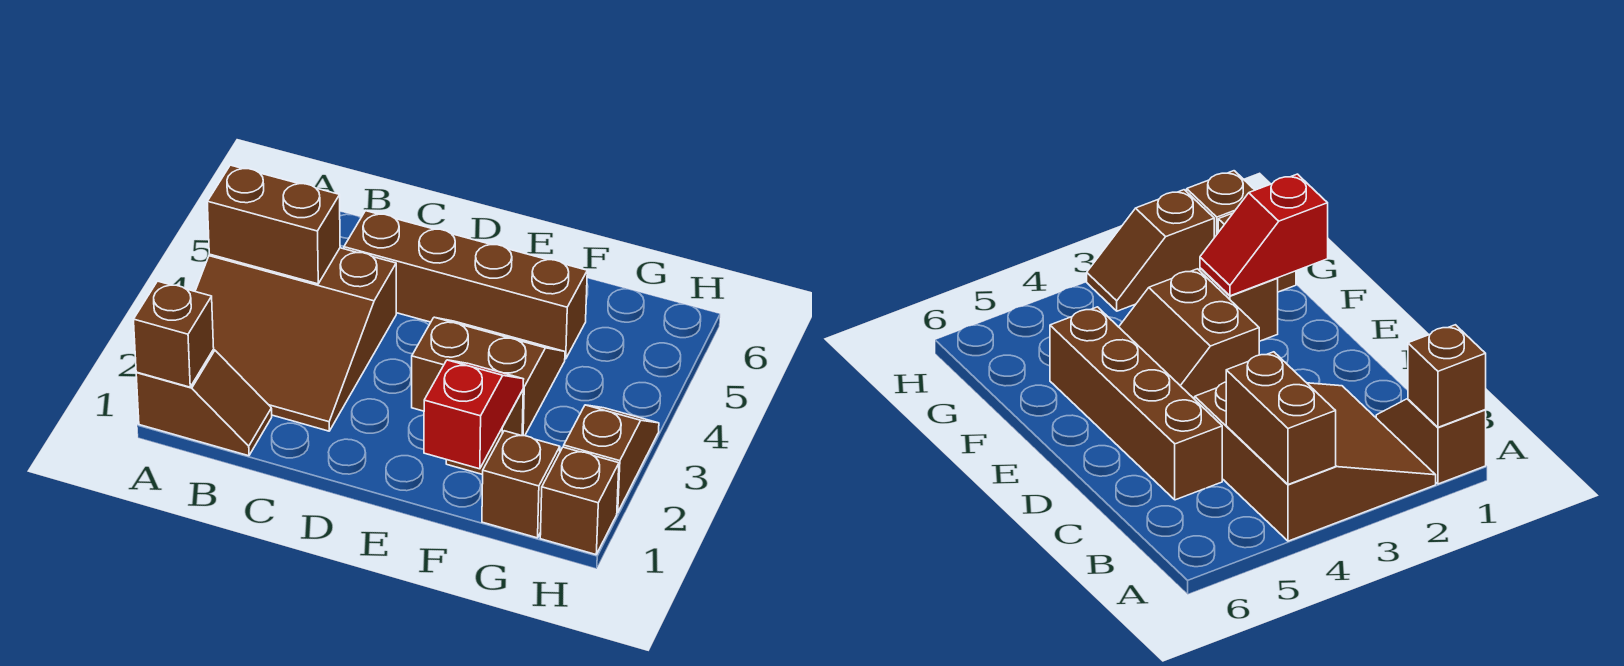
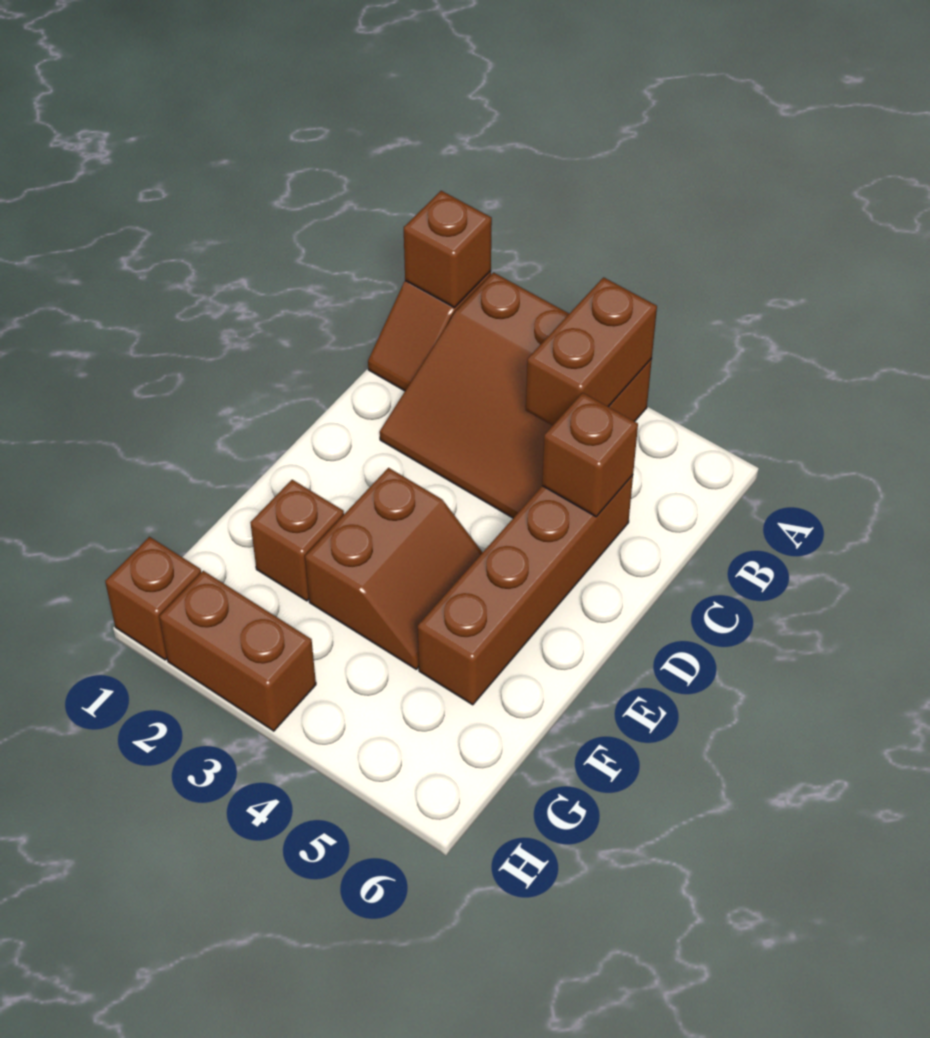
brown slope A2:C4 level 1 top 4 -> brown slope A2:C4 level 1 top A
red slope F1:F2 level 2 top 1 -> none
brown brick G1 level 1 -> brown brick C5 level 2
brown slope H2:H3 level 1 top 2 -> brown brick H2:H3 level 1

